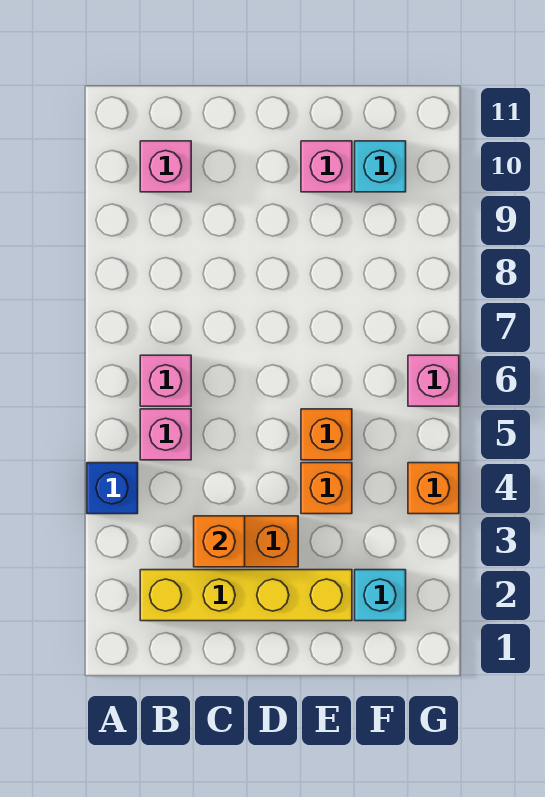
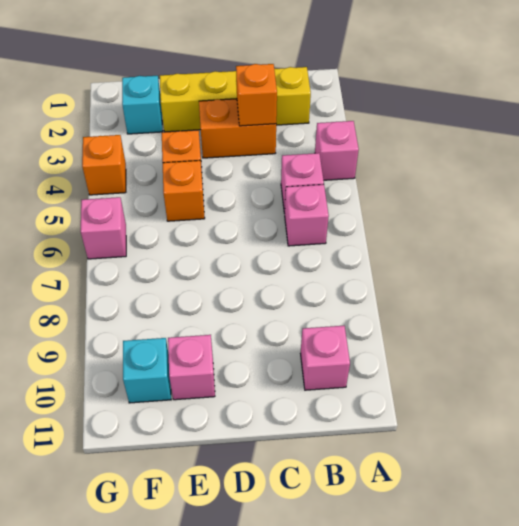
blue brick A4 level 1 -> pink brick A4 level 1

